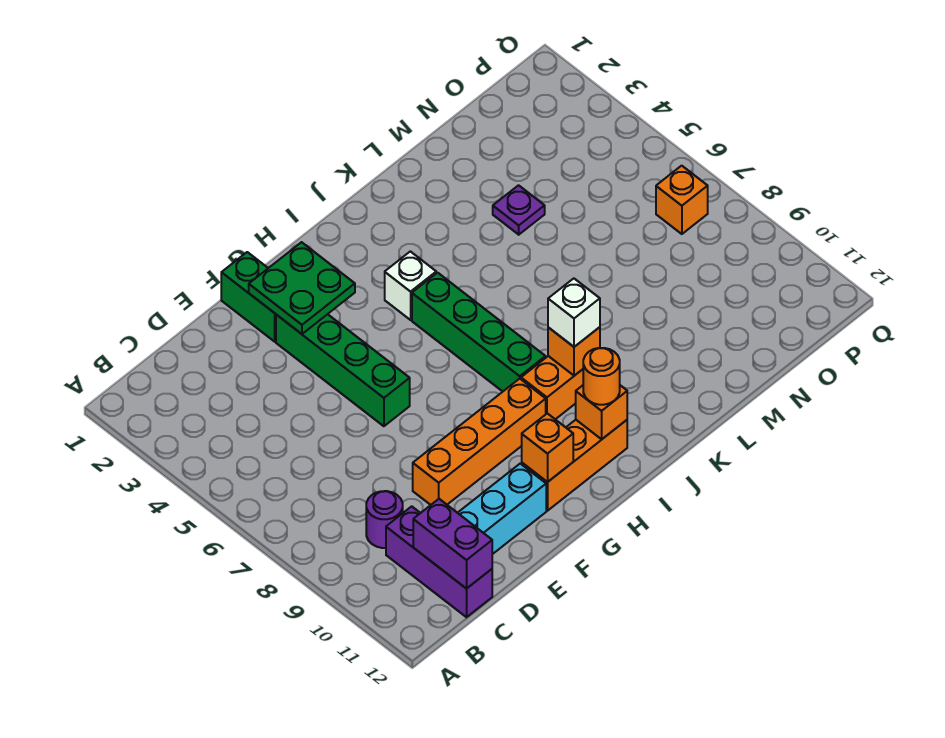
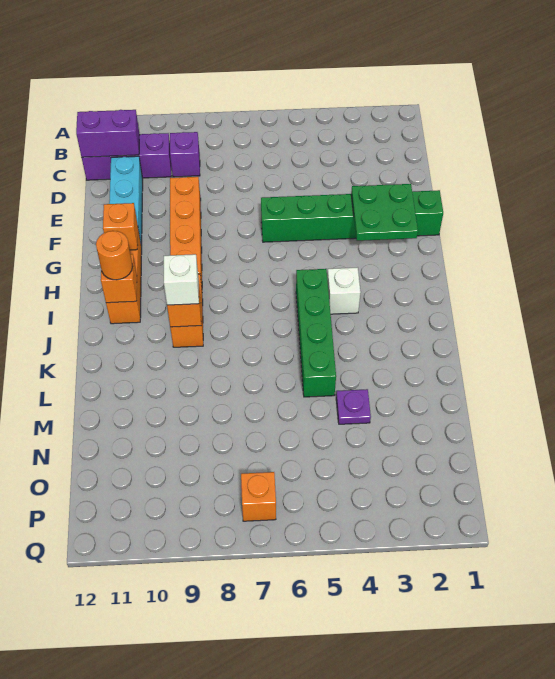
purple round brick C9 level 1 -> purple brick C9 level 1
green brick I5:I8 level 1 -> green brick I5:L5 level 1

